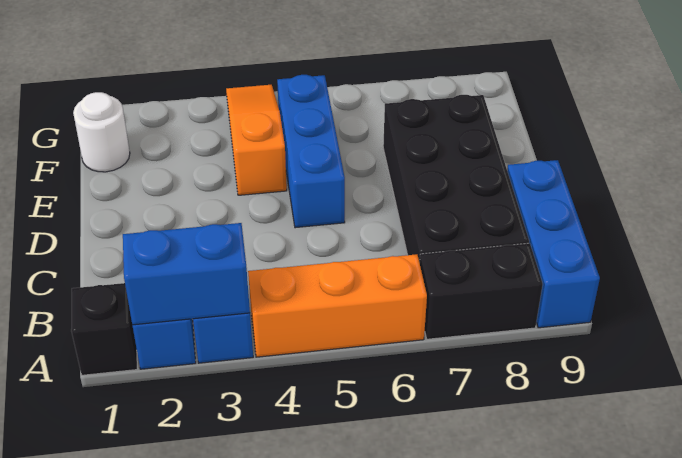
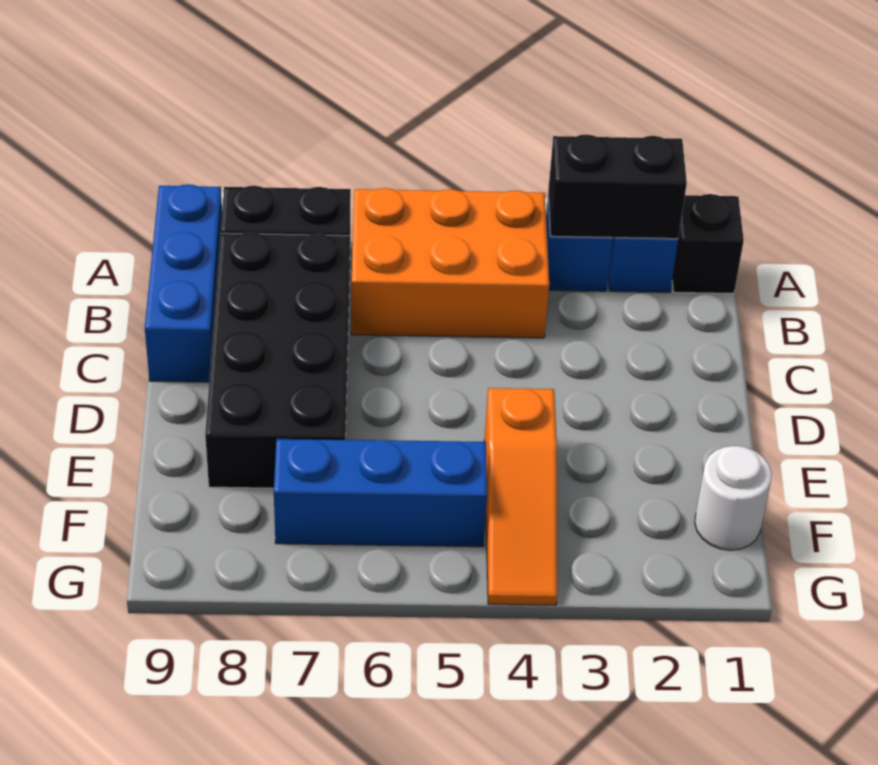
blue brick A2:A3 level 2 -> black brick A2:A3 level 2
orange brick A4:A6 level 1 -> orange brick A4:B6 level 1
blue brick D5:F5 level 1 -> blue brick F5:F7 level 1

